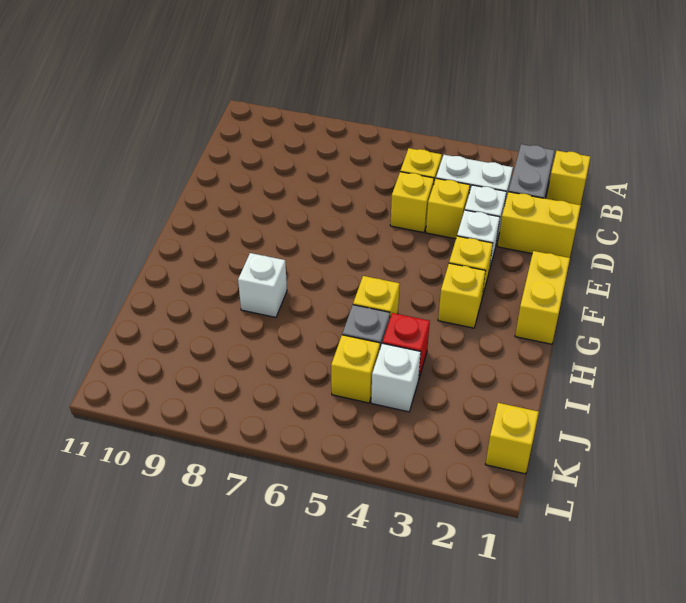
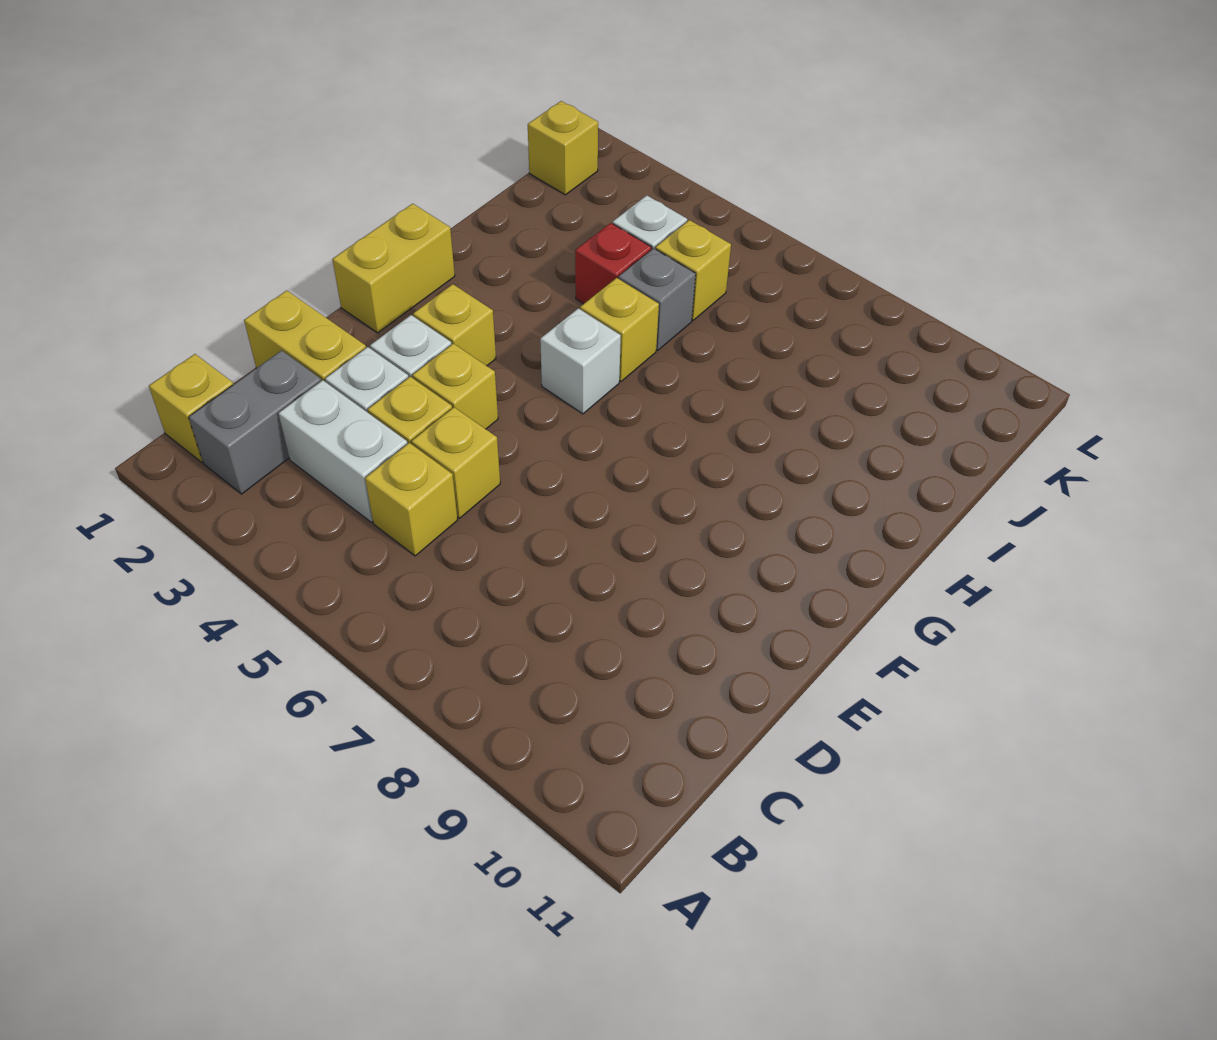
yellow brick G3 level 1 -> yellow brick E4 level 1
white brick H8 level 1 -> white brick G5 level 1

